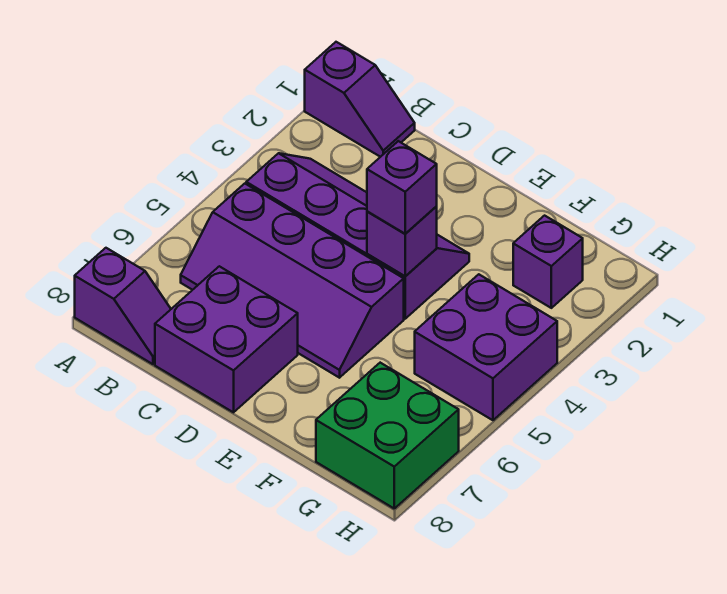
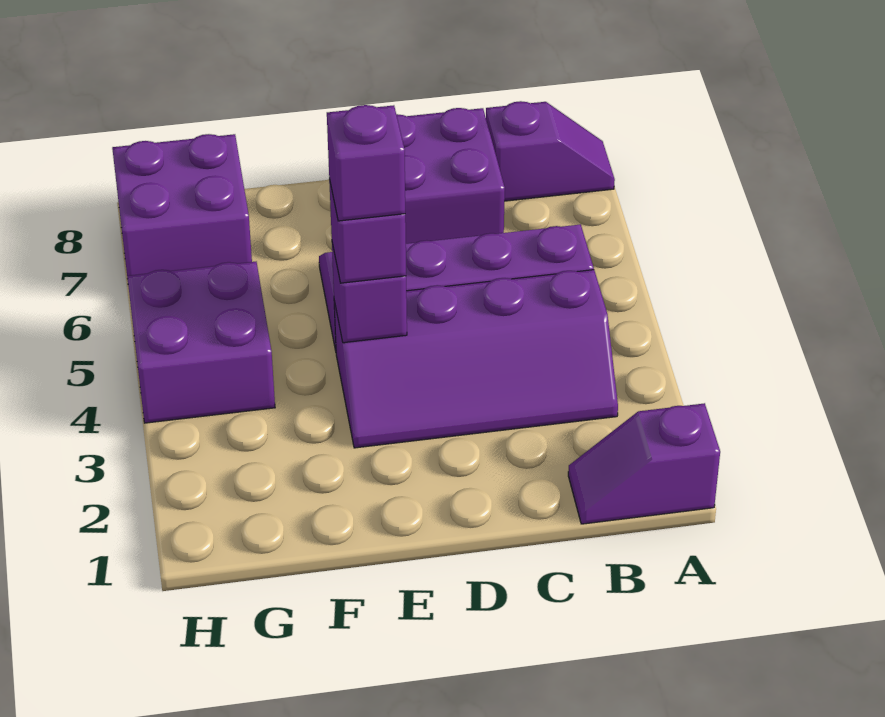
purple slope A8:B8 level 1 top A -> purple slope A8:B8 level 1 top B
purple brick G2 level 1 -> purple brick E4 level 4
green brick G7:H8 level 1 -> purple brick G7:H8 level 1

